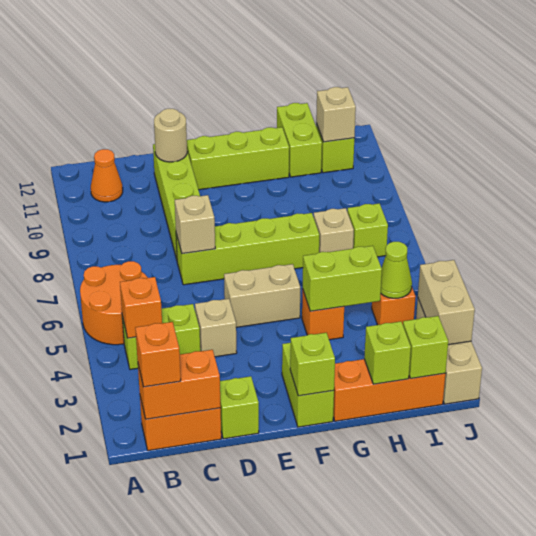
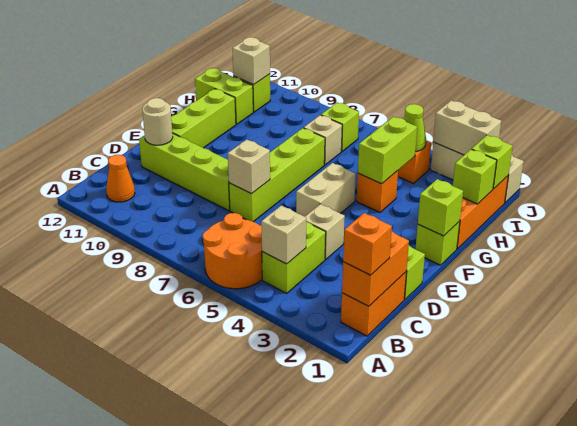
orange brick B4 level 2 -> tan brick B4 level 2
lime brick F1:F2 level 1 -> lime brick F1 level 1

